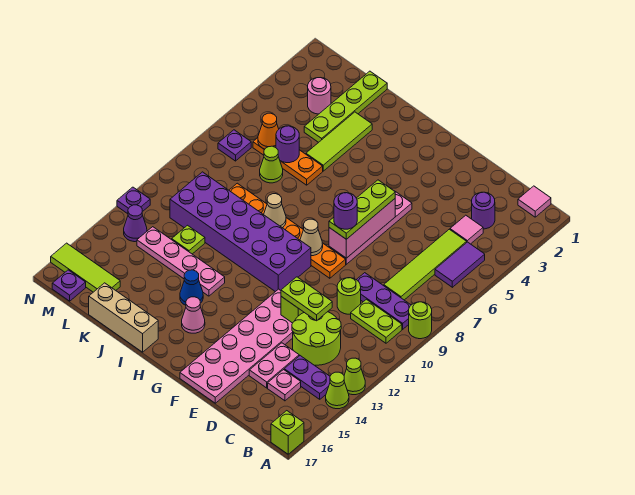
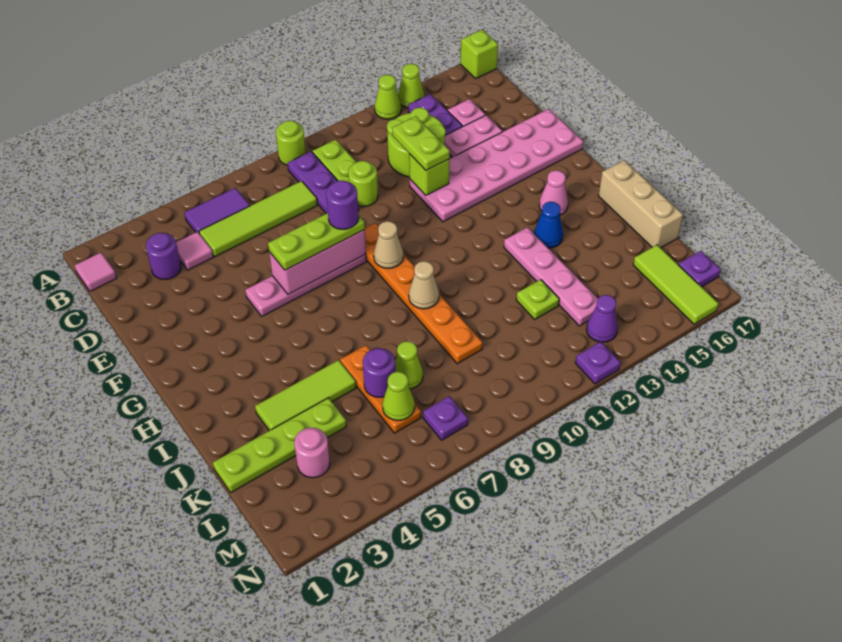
purple brick G10:L11 level 1 -> none
orange cone L6 level 2 -> lime cone L6 level 2

